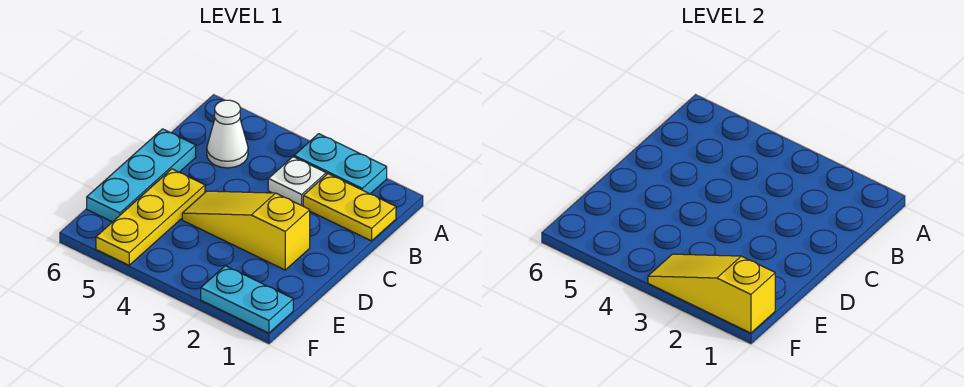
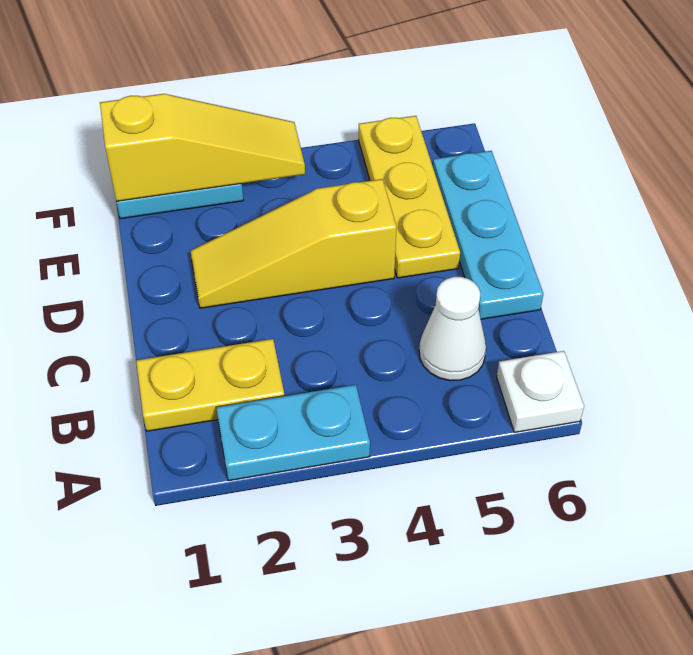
white plate B3 level 1 -> white plate A6 level 1
yellow slope D2:D4 level 1 top 2 -> yellow slope D2:D4 level 1 top 4

